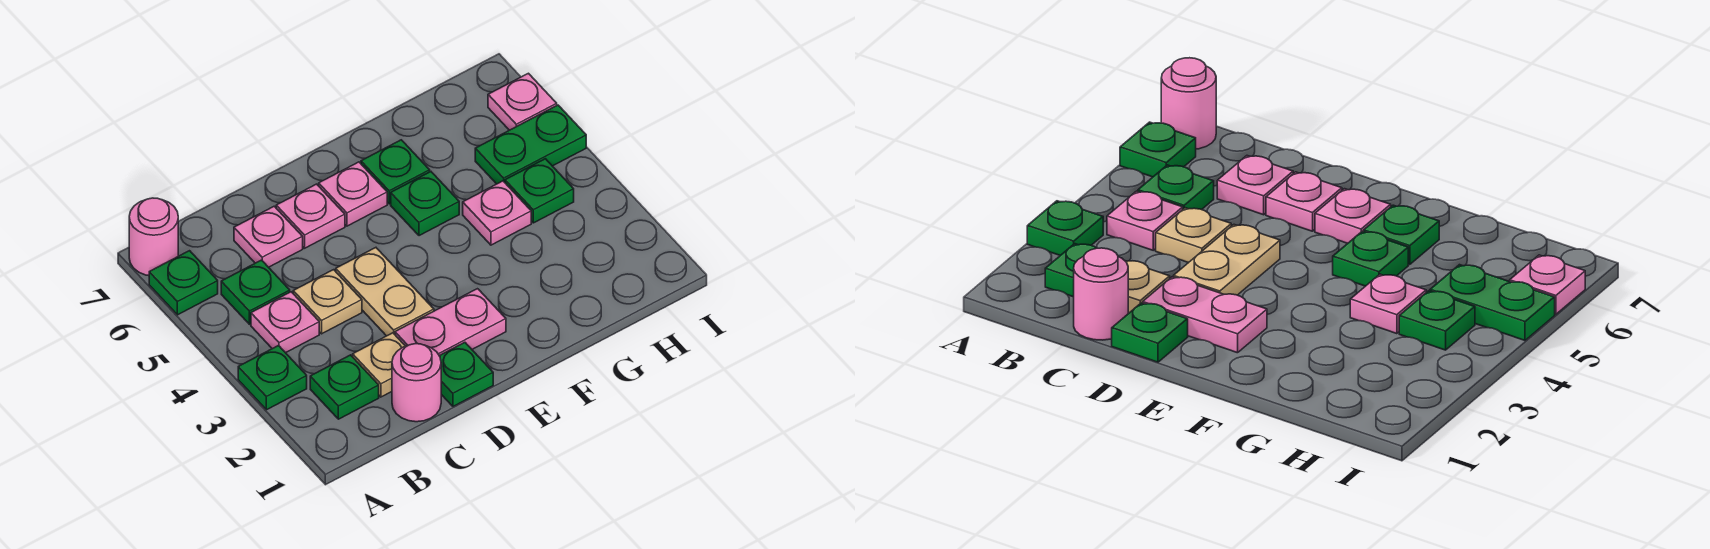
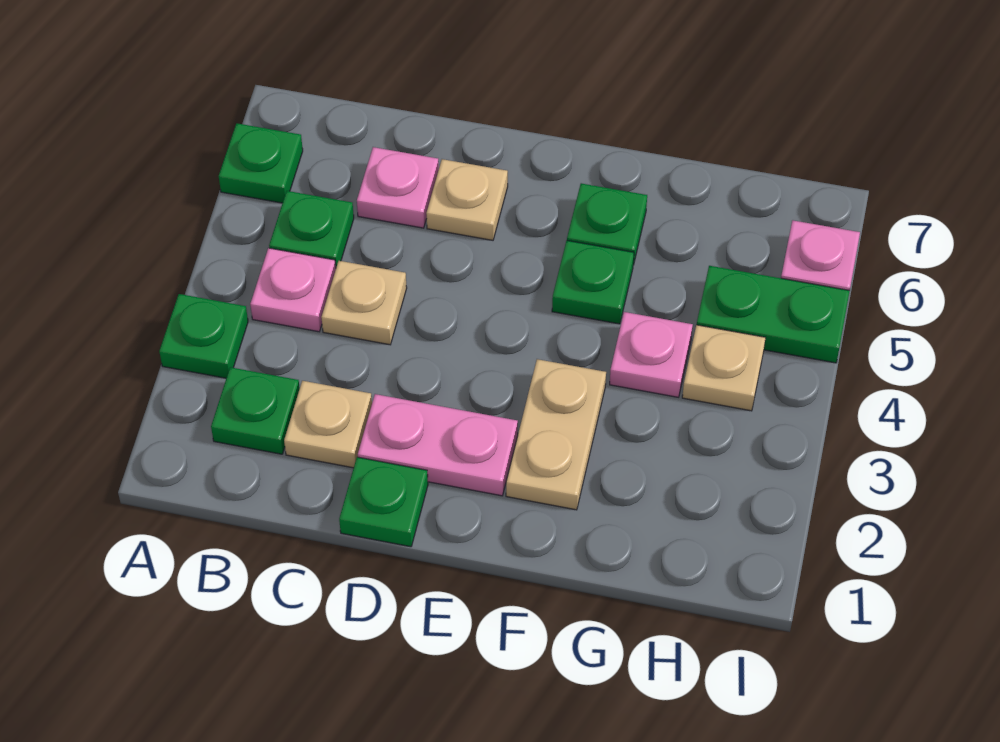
pink round brick A7 level 1 -> none
pink round brick C1 level 1 -> none
tan plate D3:D4 level 1 -> tan plate F2:F3 level 1
pink plate D6 level 1 -> tan plate D6 level 1
pink plate E6 level 1 -> none
green plate H4 level 1 -> tan plate H4 level 1

